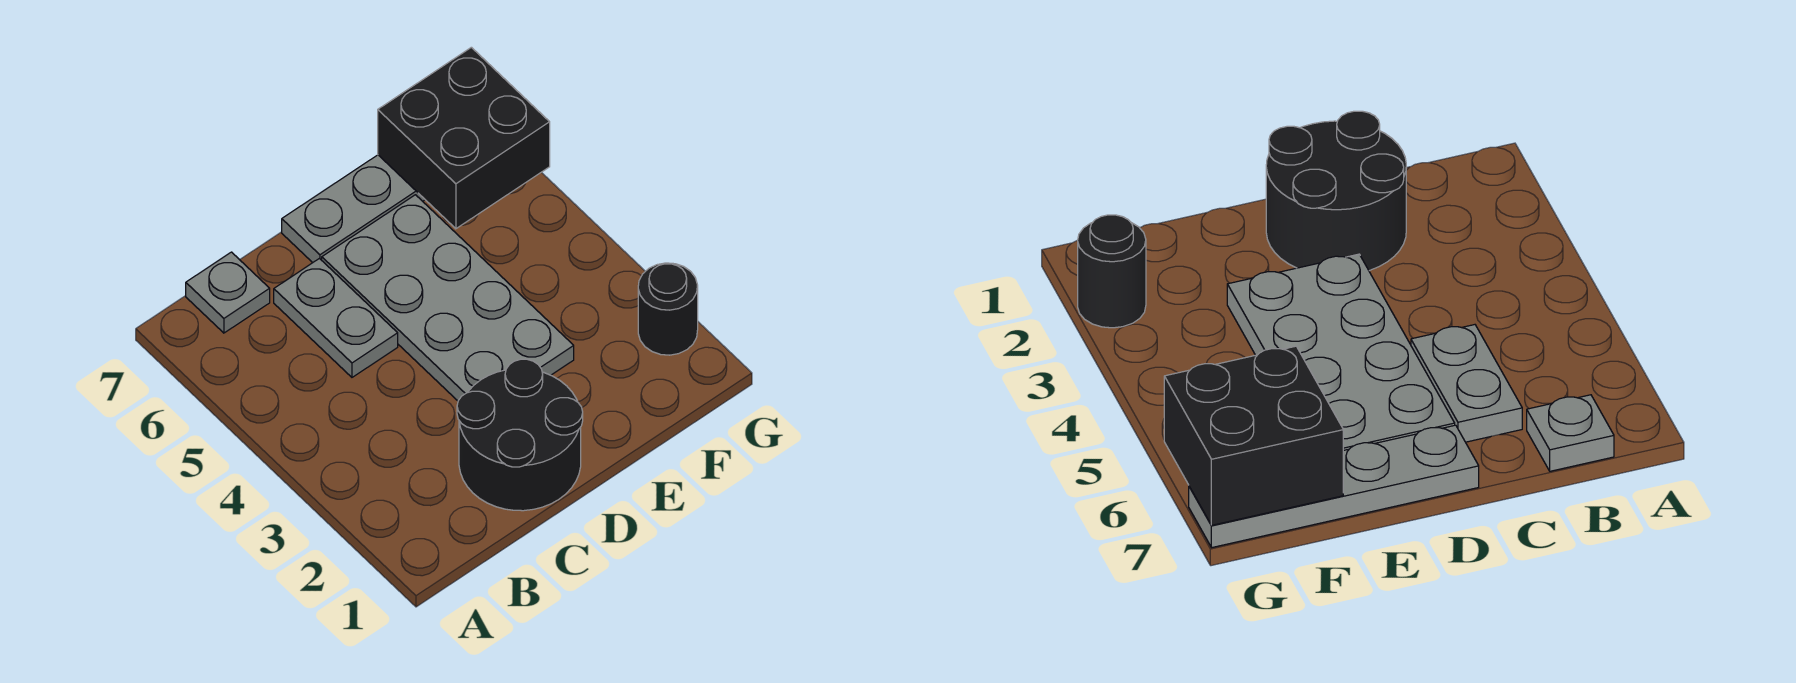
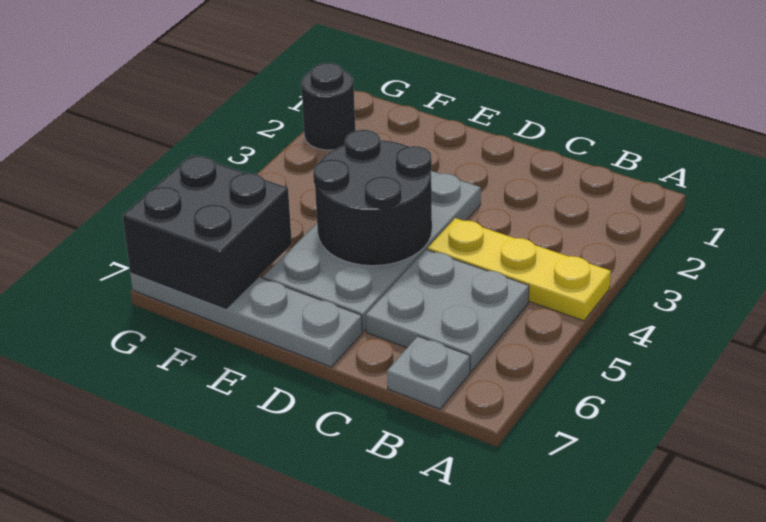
none -> yellow plate A4:C4 level 1
black round brick C1:D2 level 1 -> black round brick D4:E5 level 2
grey plate C5:C6 level 1 -> grey plate B5:C6 level 1

